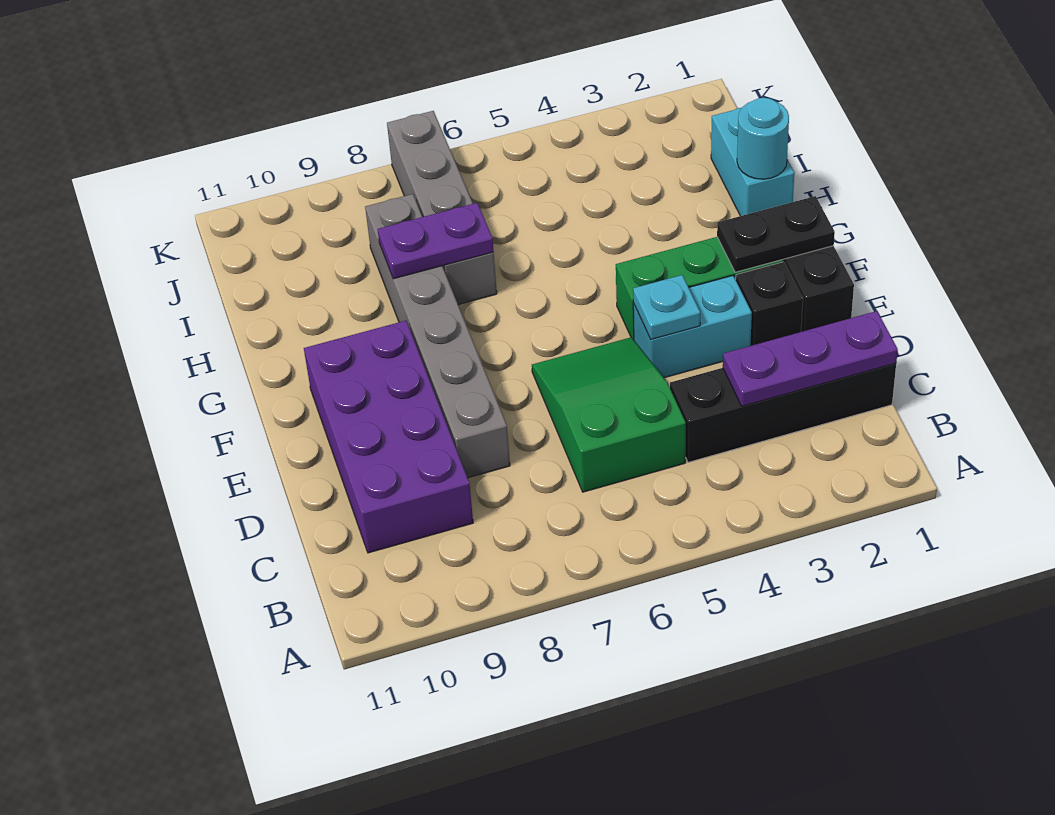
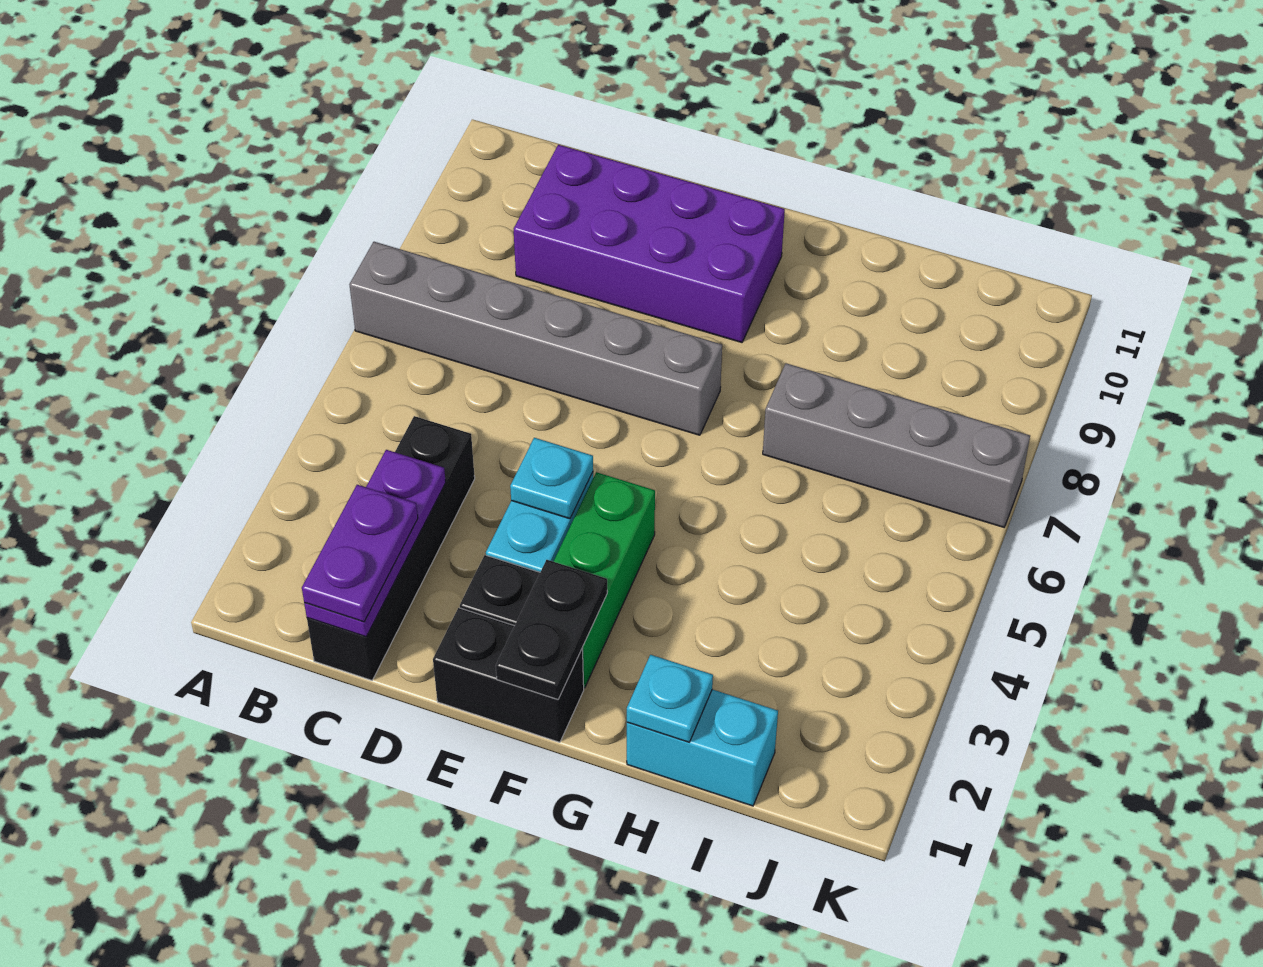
green slope C5:E6 level 1 top C -> none
grey brick D8:I8 level 1 -> grey brick A7:F7 level 1
cyan round brick H1 level 2 -> cyan plate H1 level 2
purple plate H7:H8 level 2 -> purple plate C1:C2 level 3

